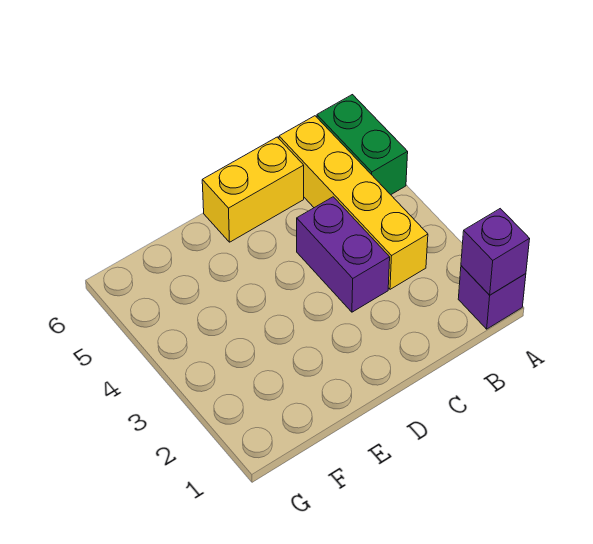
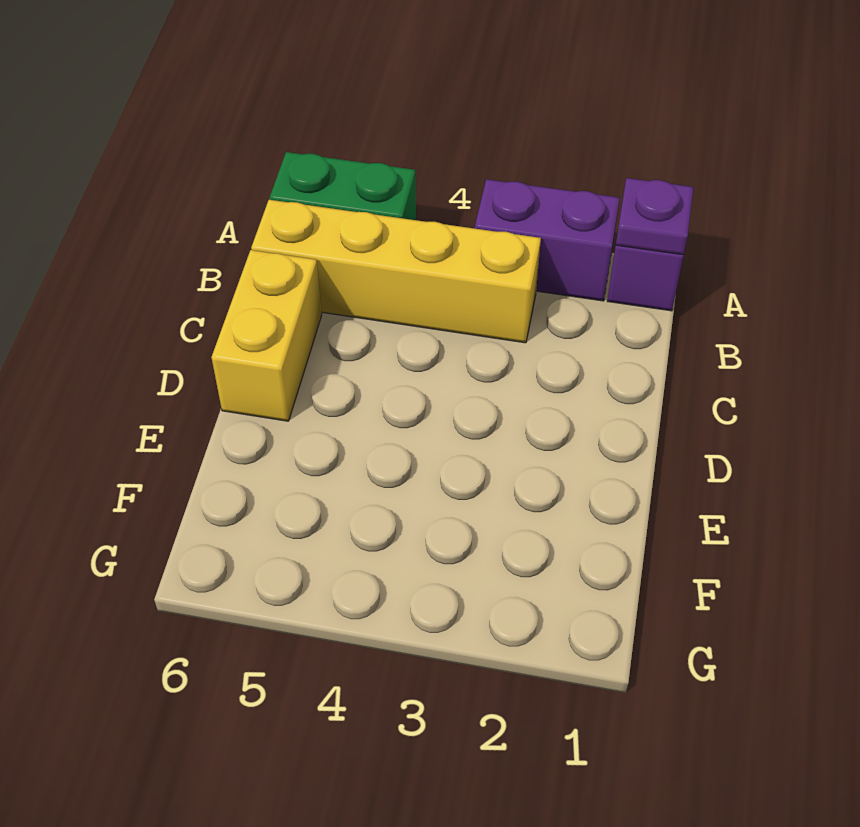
purple brick A1 level 2 -> purple plate A1 level 2
purple brick C3:C4 level 1 -> purple brick A2:A3 level 1

